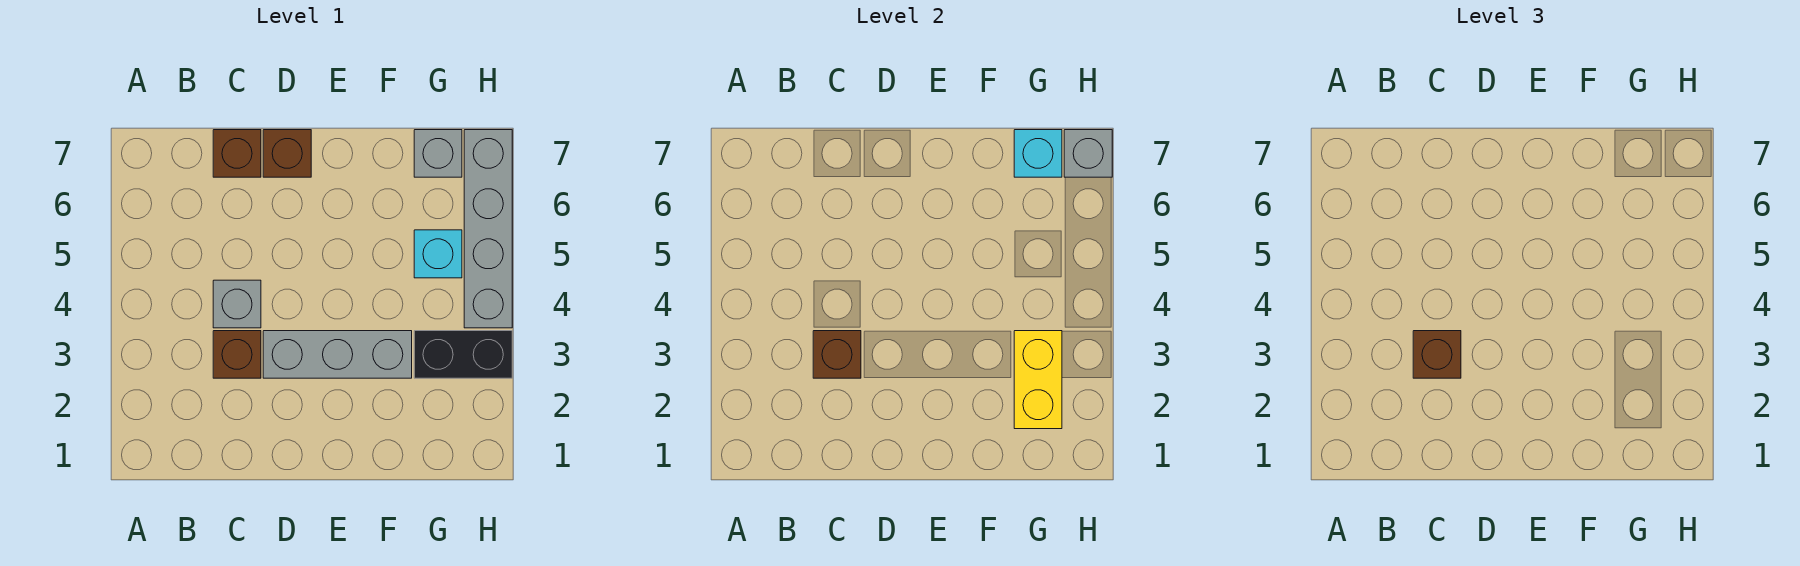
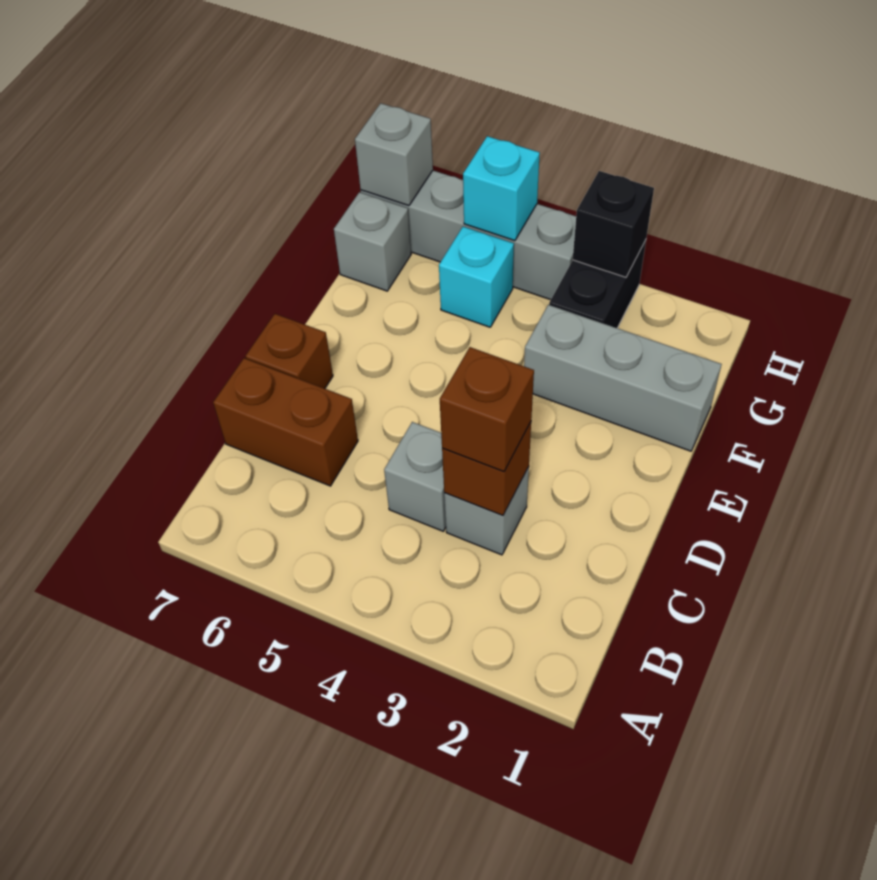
brown brick C3 level 1 -> grey brick C3 level 1
brown brick C7 level 1 -> brown brick C6:C7 level 1
grey brick D3:F3 level 1 -> grey brick F1:F3 level 1
yellow brick G2:G3 level 2 -> none
cyan brick G7 level 2 -> cyan brick H5 level 2
none -> black brick H3 level 2

